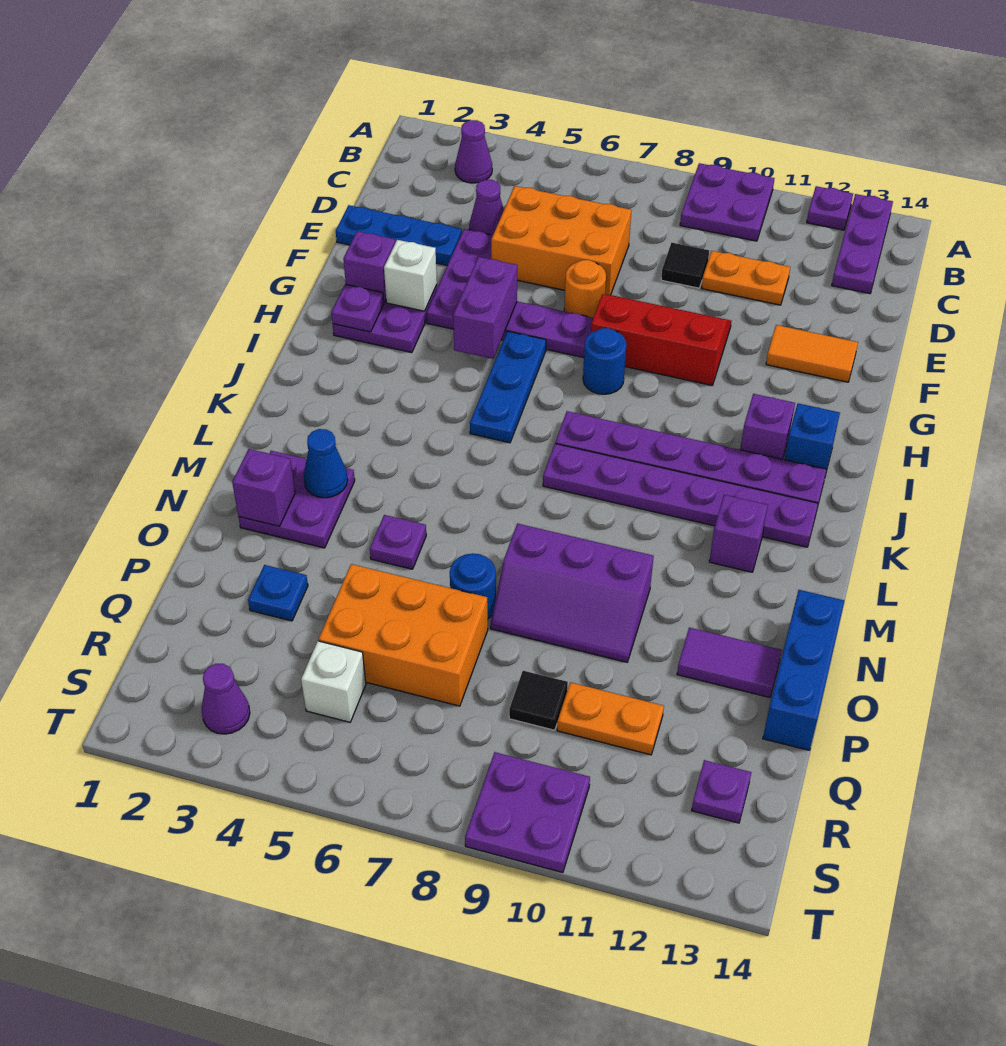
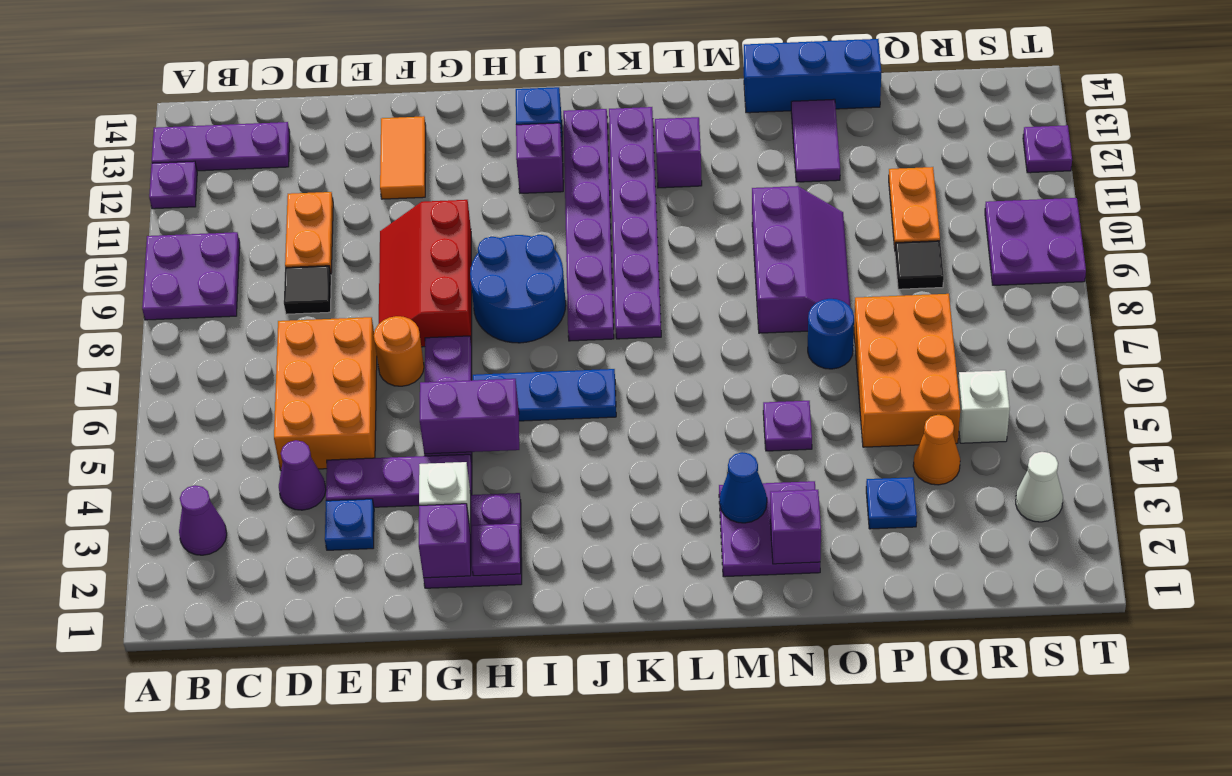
blue plate E1:E3 level 1 -> blue plate E3 level 1
blue round brick H8 level 1 -> blue round brick H8:I9 level 1
none -> orange cone Q4 level 1
purple plate R13 level 1 -> purple plate T12 level 1
purple cone S3 level 1 -> white cone S3 level 1

